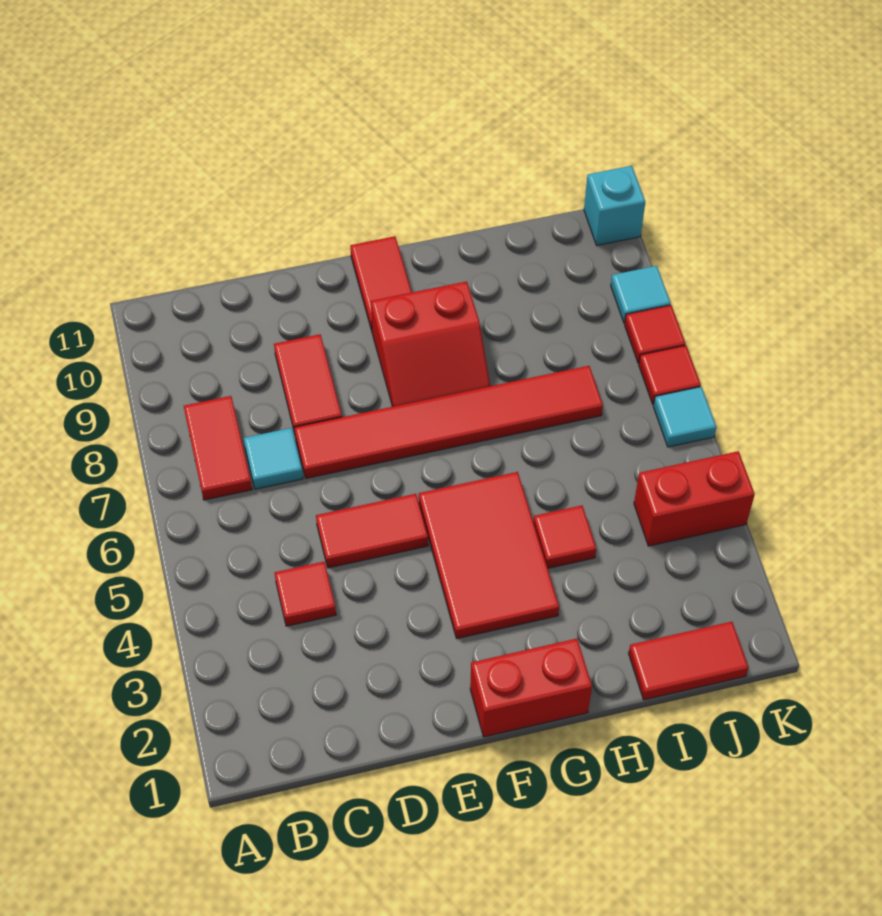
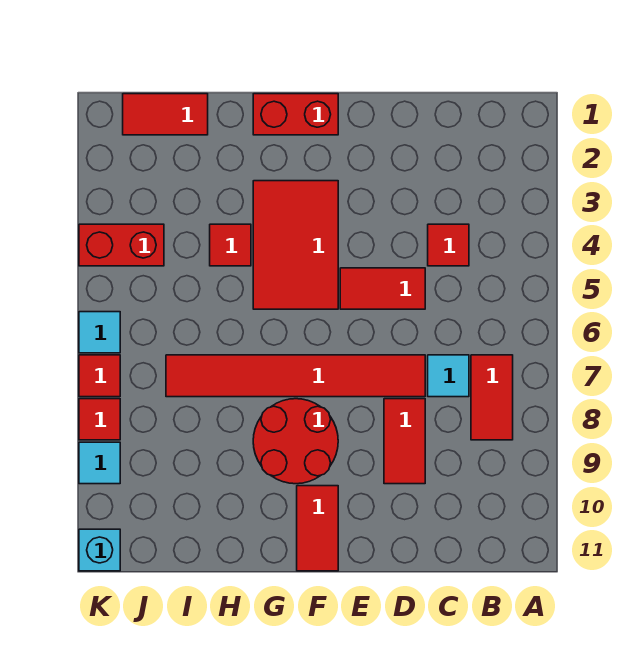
red slope F8:G9 level 1 top 9 -> red round brick F8:G9 level 1

